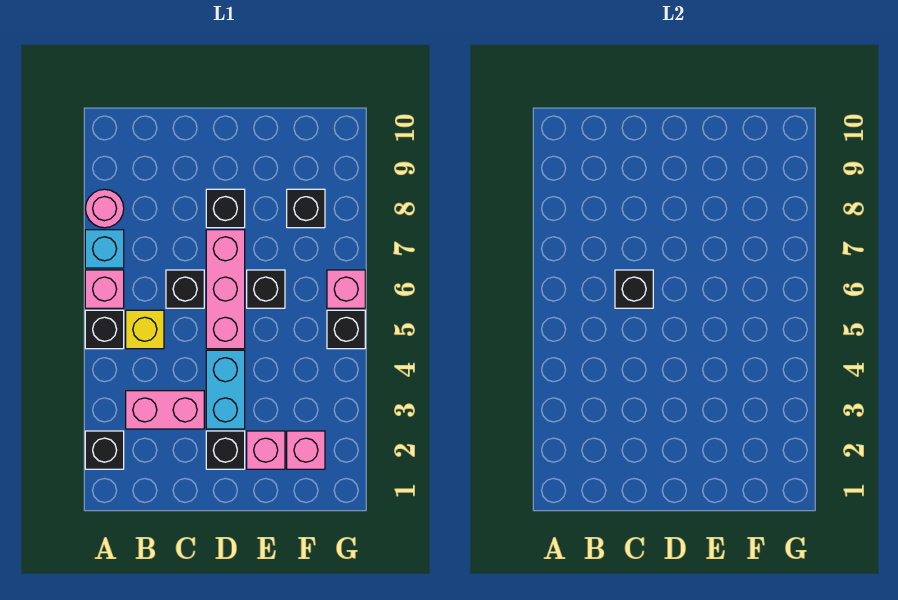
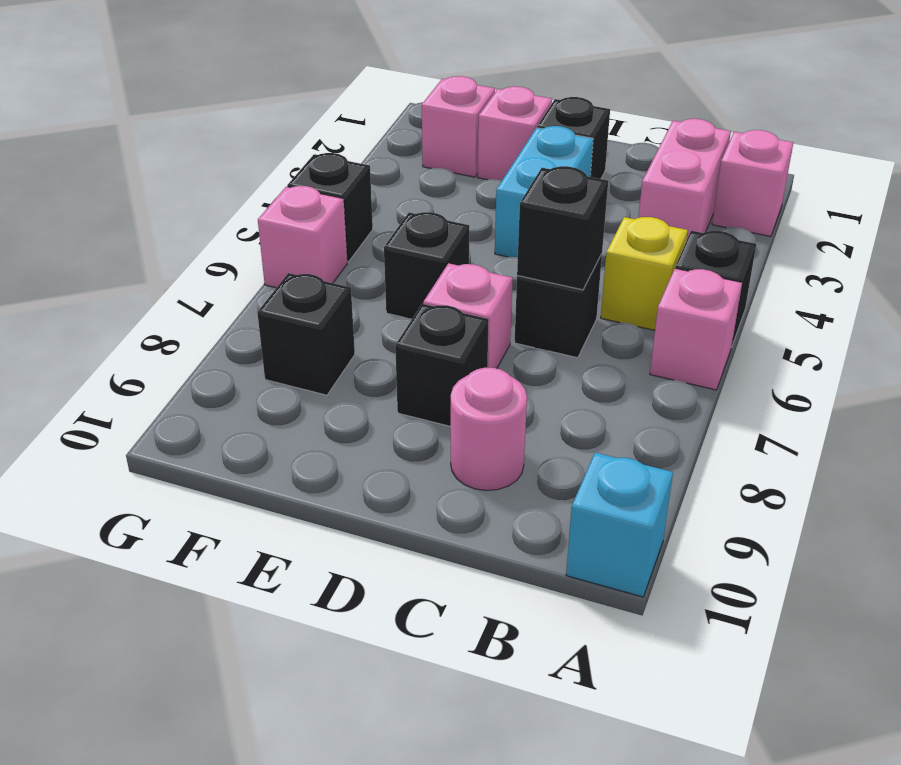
black brick A2 level 1 -> pink brick A2 level 1
cyan brick A7 level 1 -> cyan brick A10 level 1
pink round brick A8 level 1 -> pink round brick C9 level 1
pink brick B3:C3 level 1 -> pink brick B2:B3 level 1
pink brick D5:D7 level 1 -> pink brick D7 level 1

